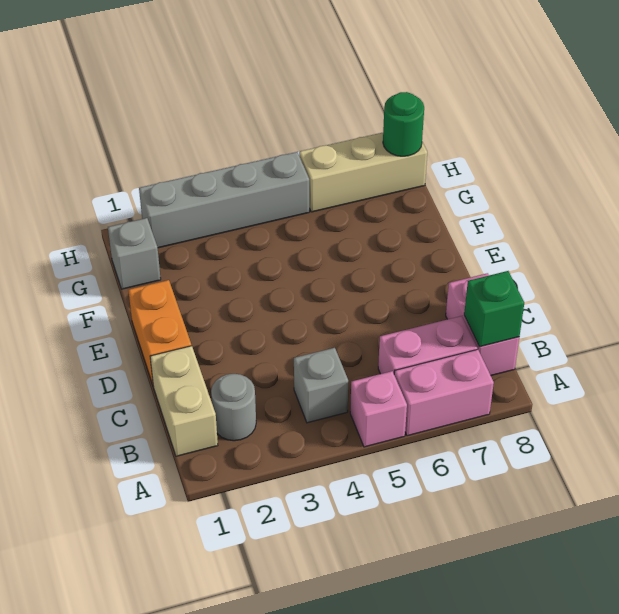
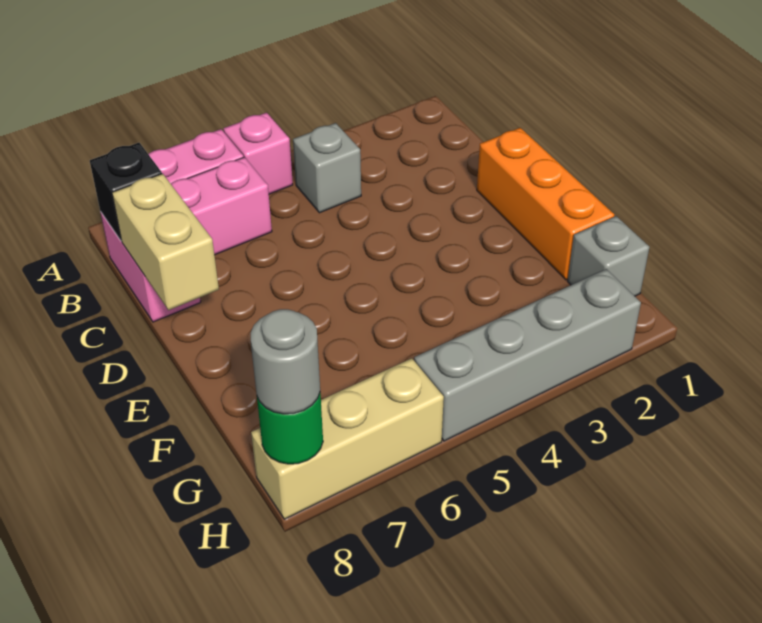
tan brick B1:C1 level 1 -> tan brick C8:D8 level 2
grey round brick B2 level 1 -> grey round brick H8 level 3
green brick B8 level 2 -> black brick B8 level 2
orange brick D1:E1 level 1 -> orange brick D1:F1 level 1

